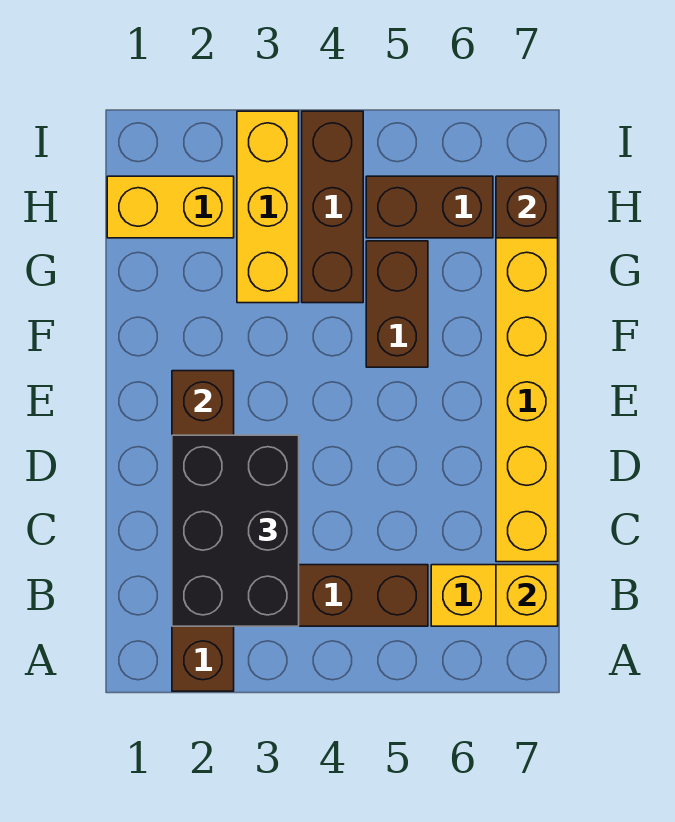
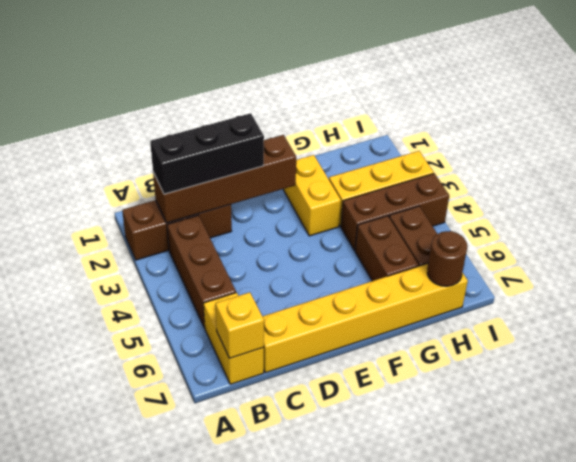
black brick B2:D3 level 3 -> black brick B2:D2 level 3
brown brick F5:G5 level 1 -> brown brick G5:G6 level 1
yellow brick H1:H2 level 1 -> yellow brick F2:F3 level 1
brown brick H7 level 2 -> brown round brick H7 level 2

